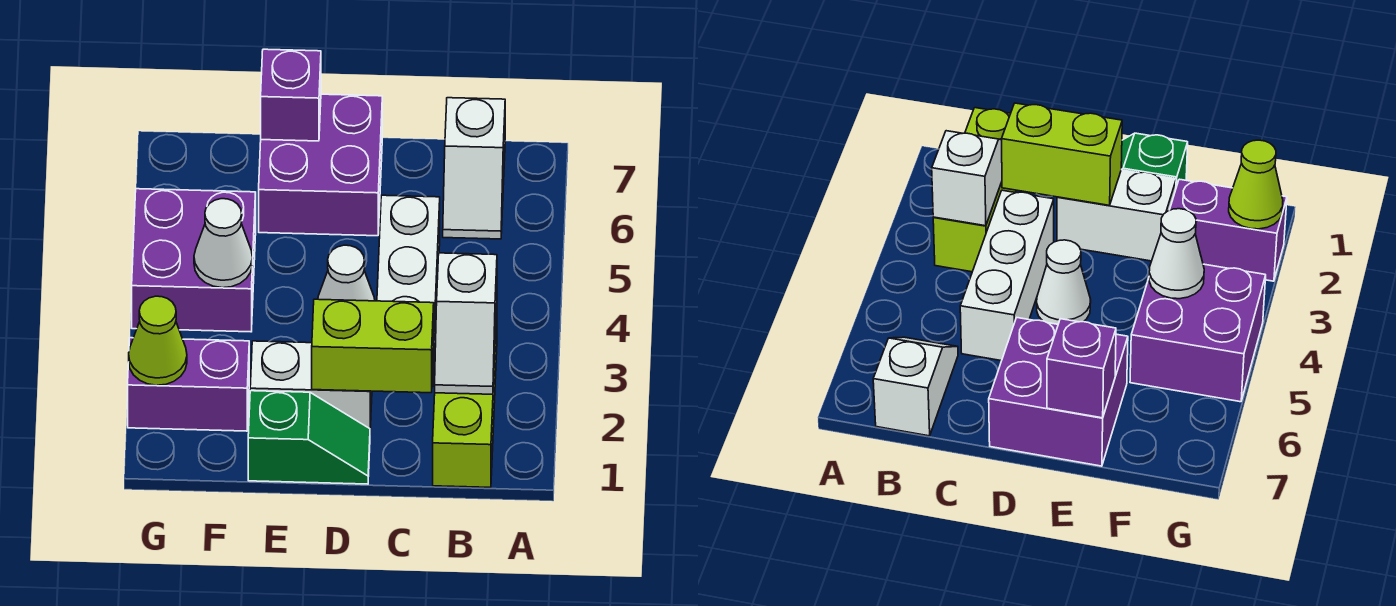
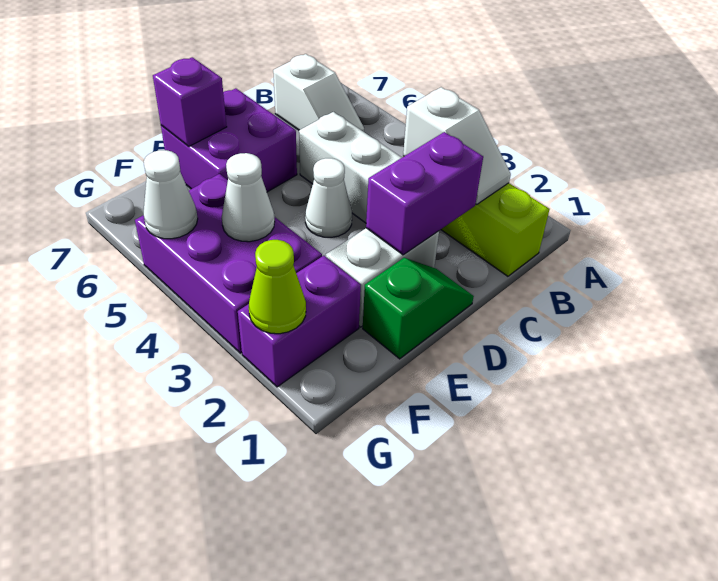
lime brick C2:D2 level 2 -> purple brick C2:D2 level 2
purple brick F4:G5 level 1 -> purple brick F3:G5 level 1
none -> white cone G5 level 2

